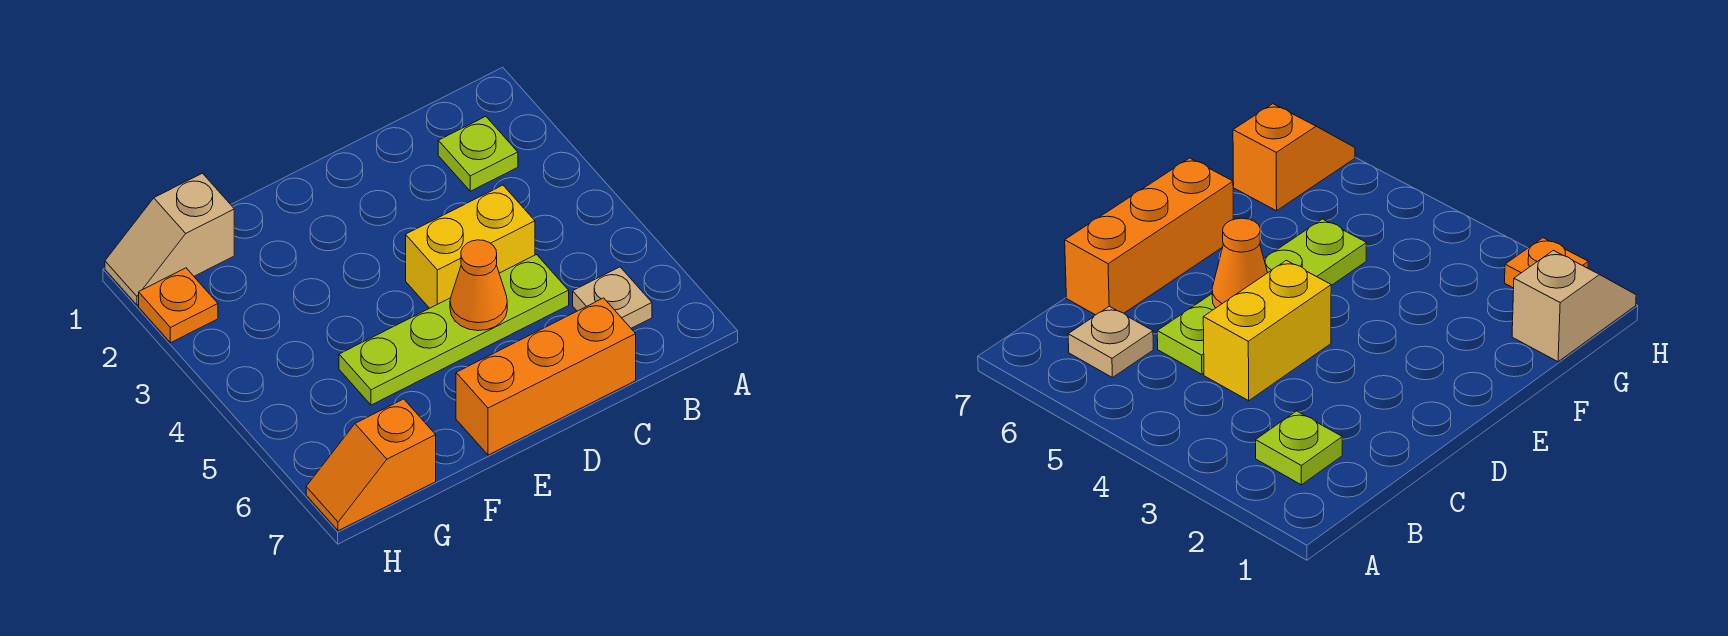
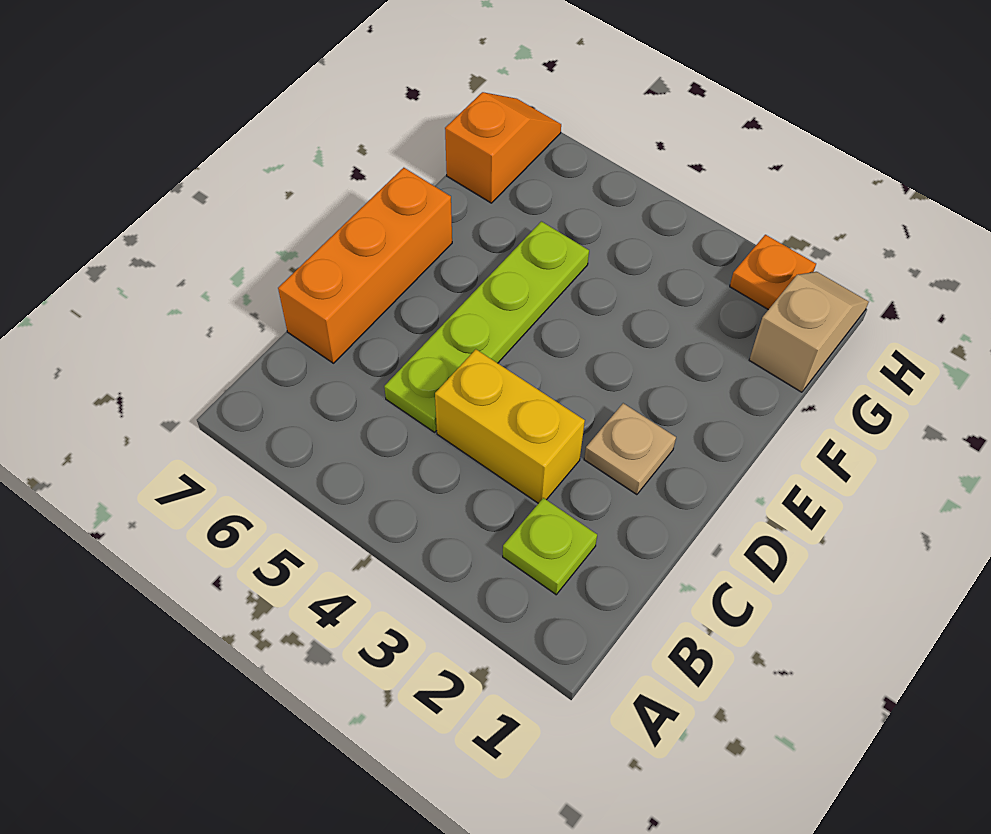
tan plate B6 level 1 -> tan plate D2 level 1
yellow brick C4:D4 level 1 -> yellow brick C3:C4 level 1
orange cone D5 level 2 -> none

